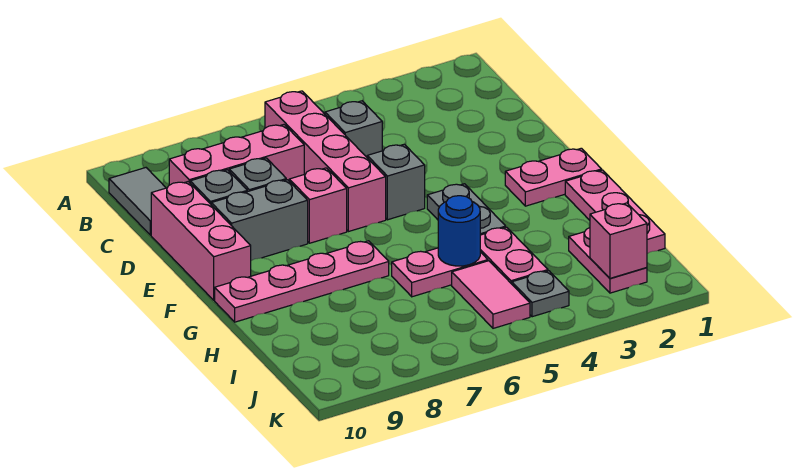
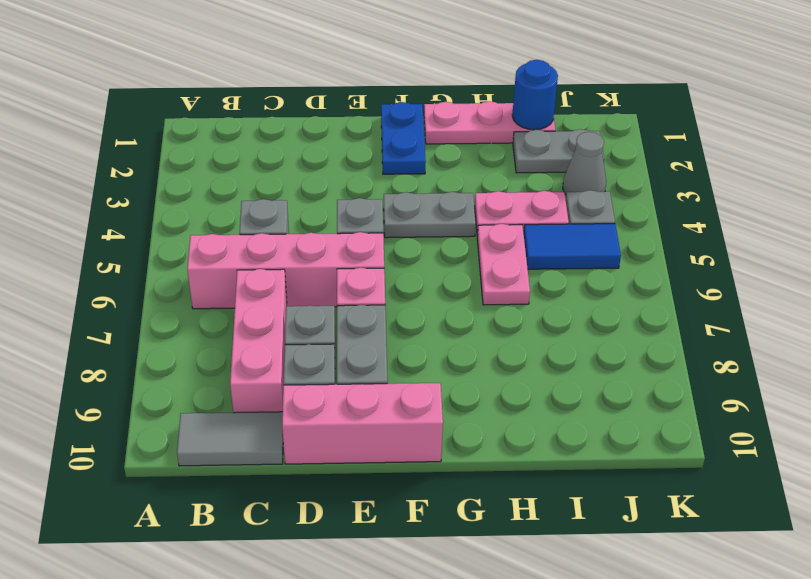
pink plate F1:F2 level 1 -> blue plate F1:F2 level 1
pink plate G7:G10 level 1 -> none
blue round brick H5 level 2 -> blue round brick I1 level 2
pink plate I2:J2 level 1 -> grey plate I2:J2 level 1
pink tile I5:J5 level 1 -> blue tile I5:J5 level 1
pink brick J2 level 2 -> none
none -> grey cone J3 level 1

